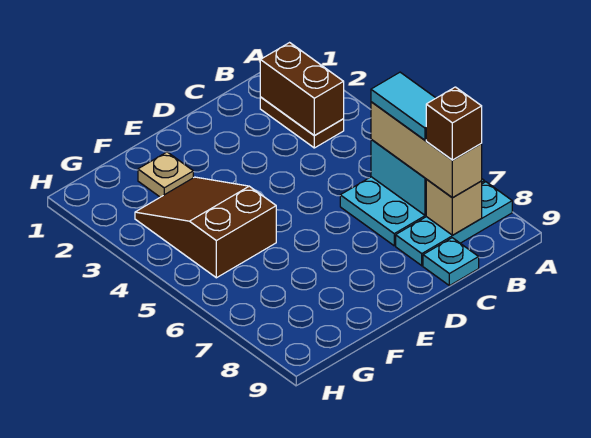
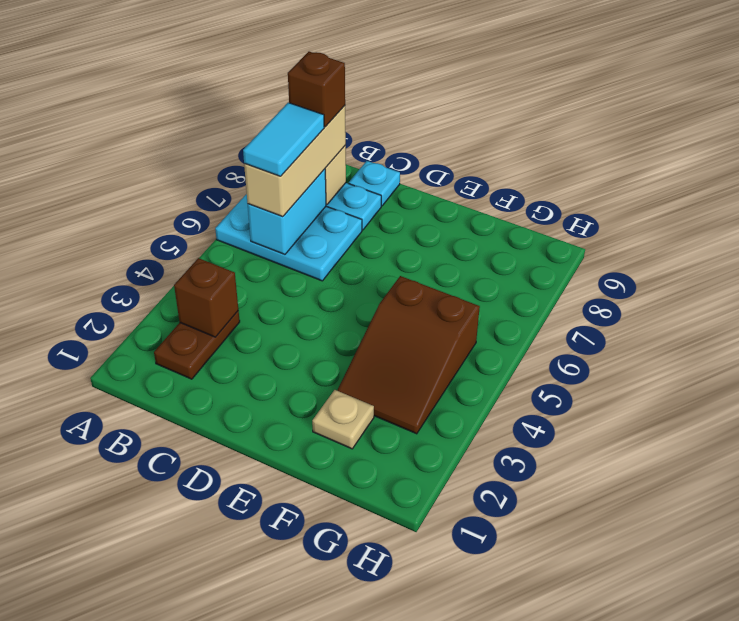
brown brick B2:B3 level 2 -> brown brick B3 level 2

